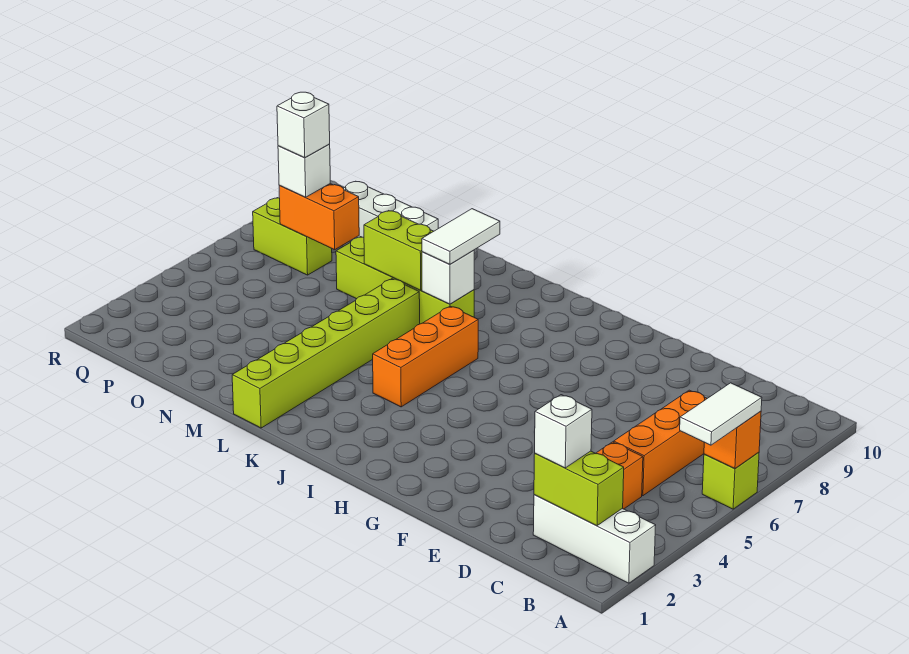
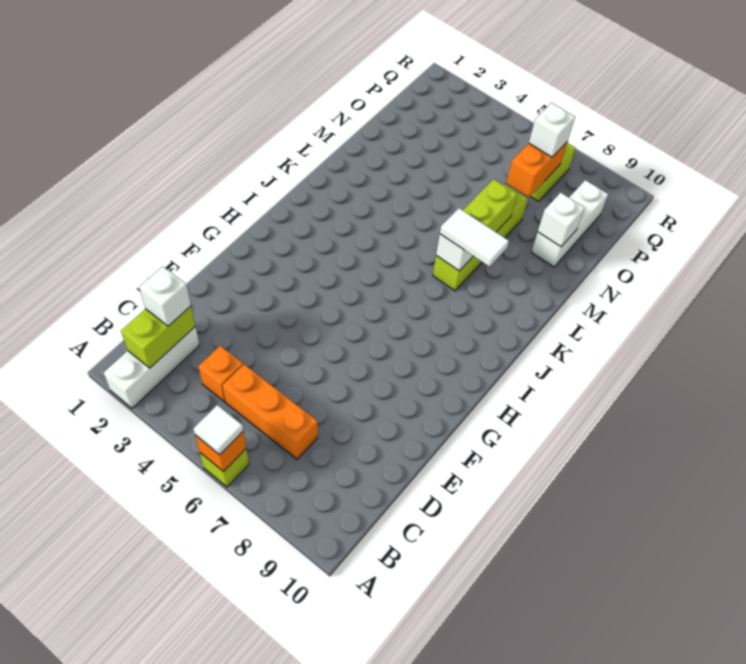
white tile A5:A6 level 3 -> white tile A6 level 3
orange brick J4:J6 level 1 -> none
lime brick L1:L6 level 1 -> none
white brick P7 level 4 -> white brick N9 level 2

